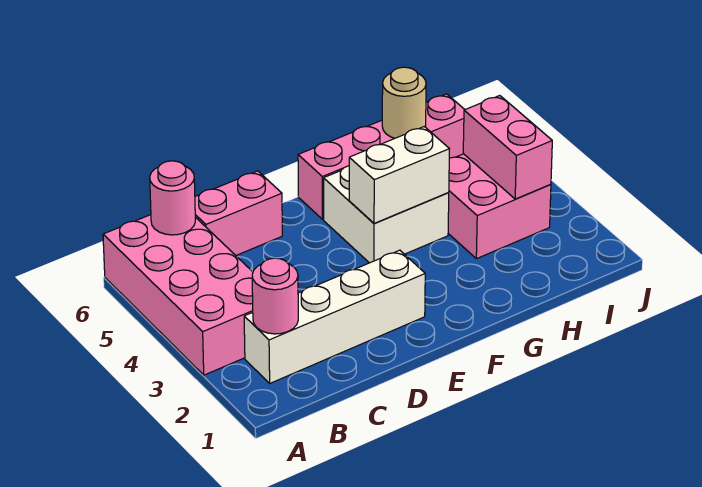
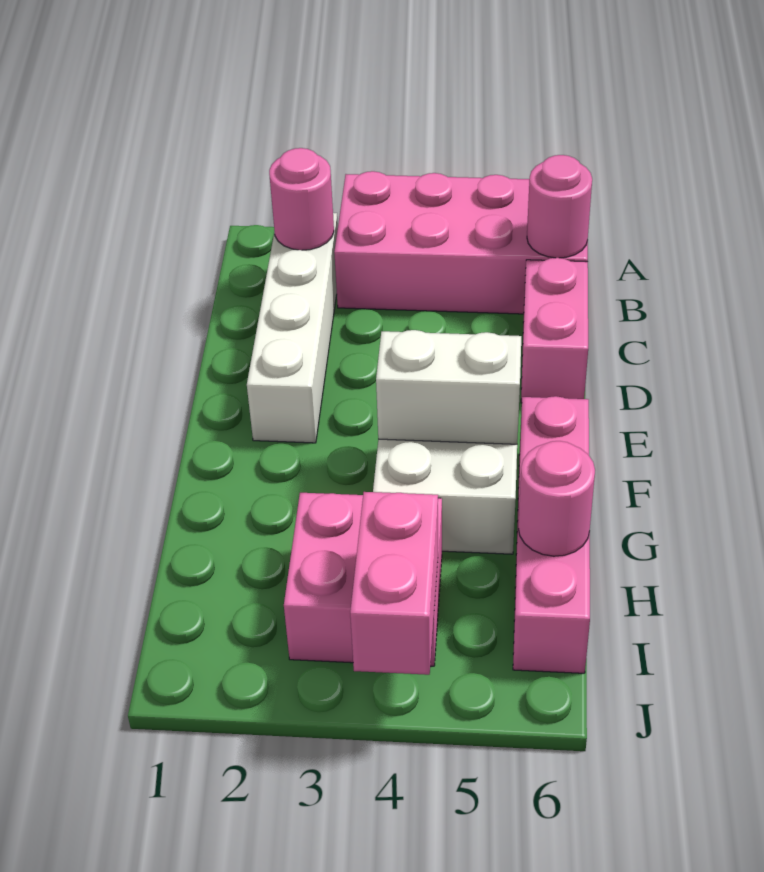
white brick F4:G4 level 2 -> white brick F4:F5 level 2
tan round brick H6 level 2 -> pink round brick H6 level 2
pink brick I3:I4 level 2 -> pink brick I4:J4 level 2

